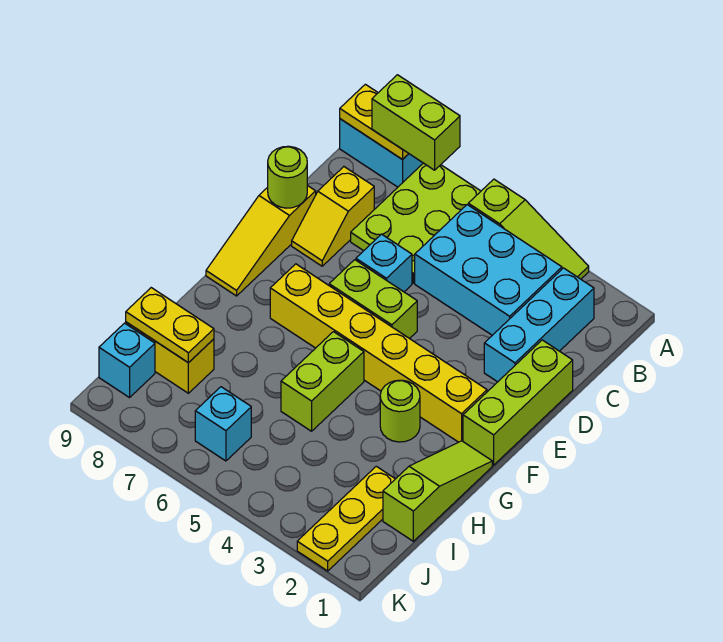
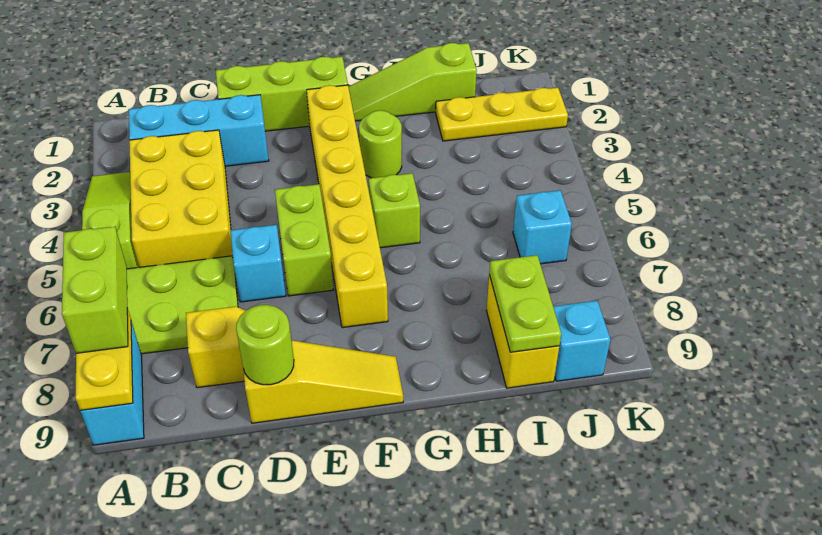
cyan brick B3:C5 level 1 -> yellow brick B3:C5 level 1
lime brick G5:H5 level 1 -> lime brick G5 level 1
yellow plate I8:I9 level 2 -> lime plate I8:I9 level 2

